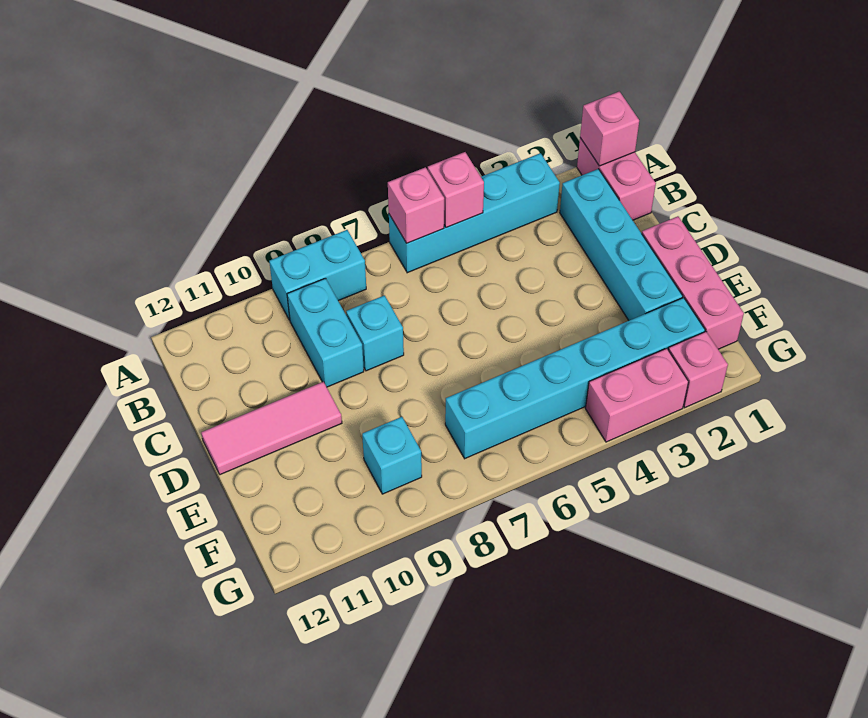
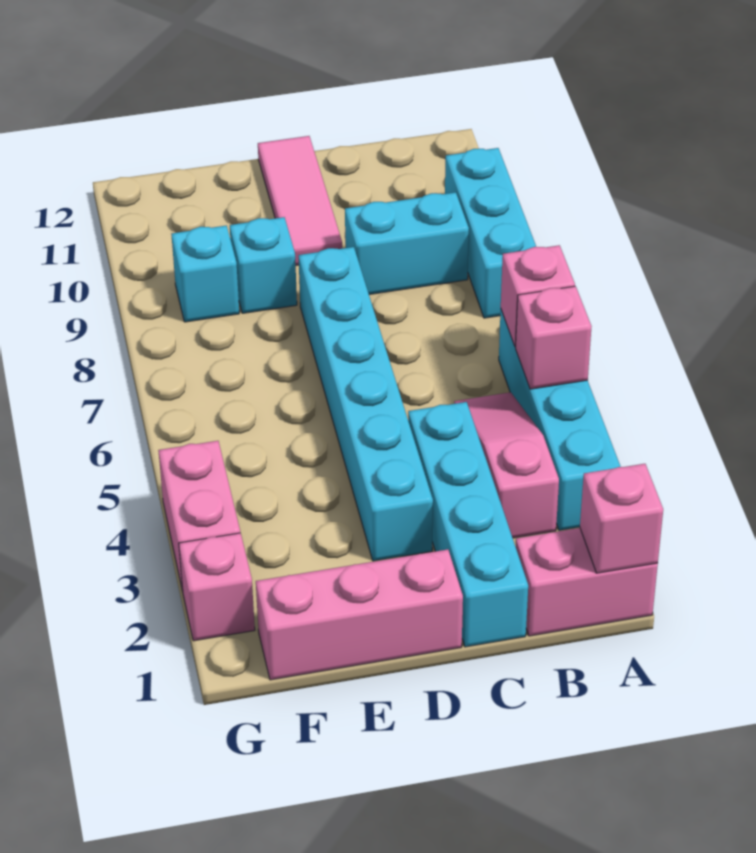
cyan brick A8:A9 level 1 -> cyan brick A8:A10 level 1
cyan brick B2:E2 level 1 -> cyan brick C1:C4 level 1
none -> pink slope B3:B5 level 1 top 3
cyan brick C8 level 1 -> cyan brick E9 level 1
cyan brick F2:F7 level 1 -> cyan brick D3:D8 level 1

